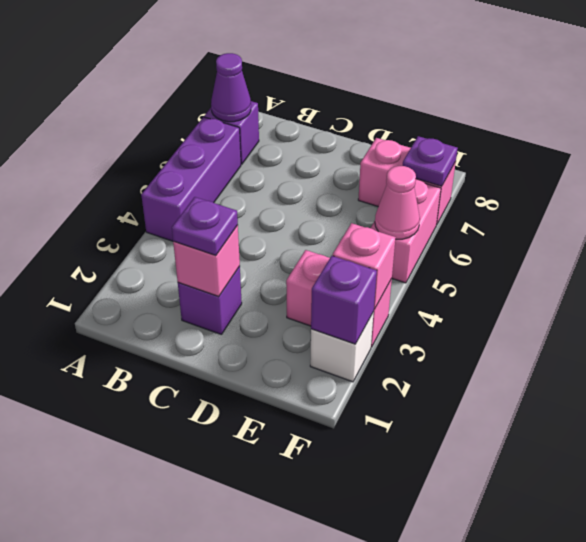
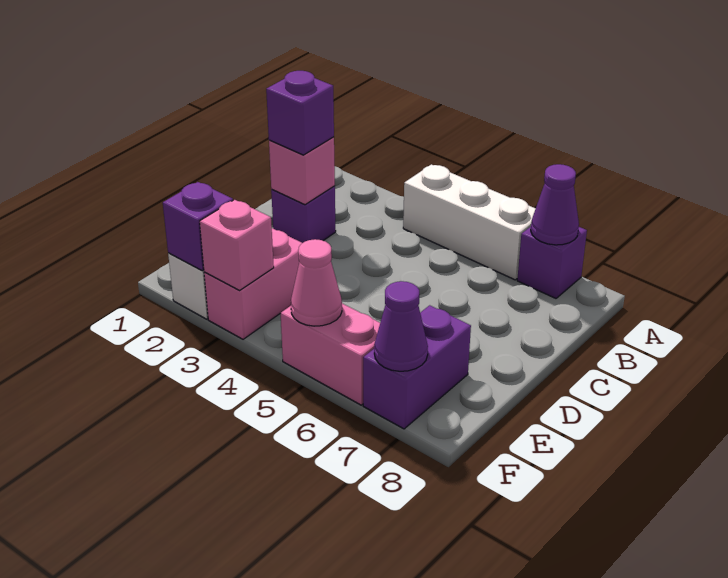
purple brick A4:A6 level 1 -> white brick A4:A6 level 1
purple plate C2 level 3 -> purple brick C2 level 3
pink brick E7:F7 level 1 -> purple brick E7:F7 level 1
purple plate F7 level 2 -> purple cone F7 level 2

